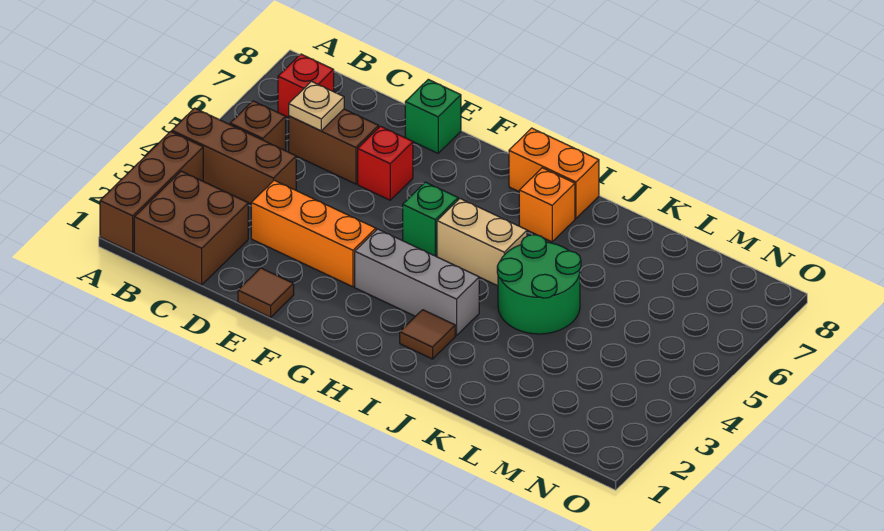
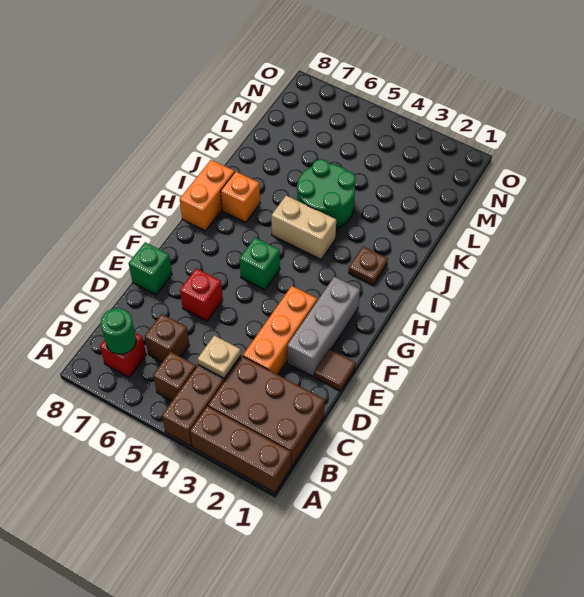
brown brick B1:C2 level 1 -> brown brick B1:C3 level 1
none -> green round brick B7 level 2
brown brick C6:D6 level 1 -> brown brick C6 level 1
tan plate C6 level 2 -> tan plate C4 level 2
grey brick G3:I3 level 1 -> grey brick E2:G2 level 1
tan brick H5:I5 level 1 -> tan brick I4:I5 level 1
brown tile I2 level 1 -> brown plate I2 level 1

